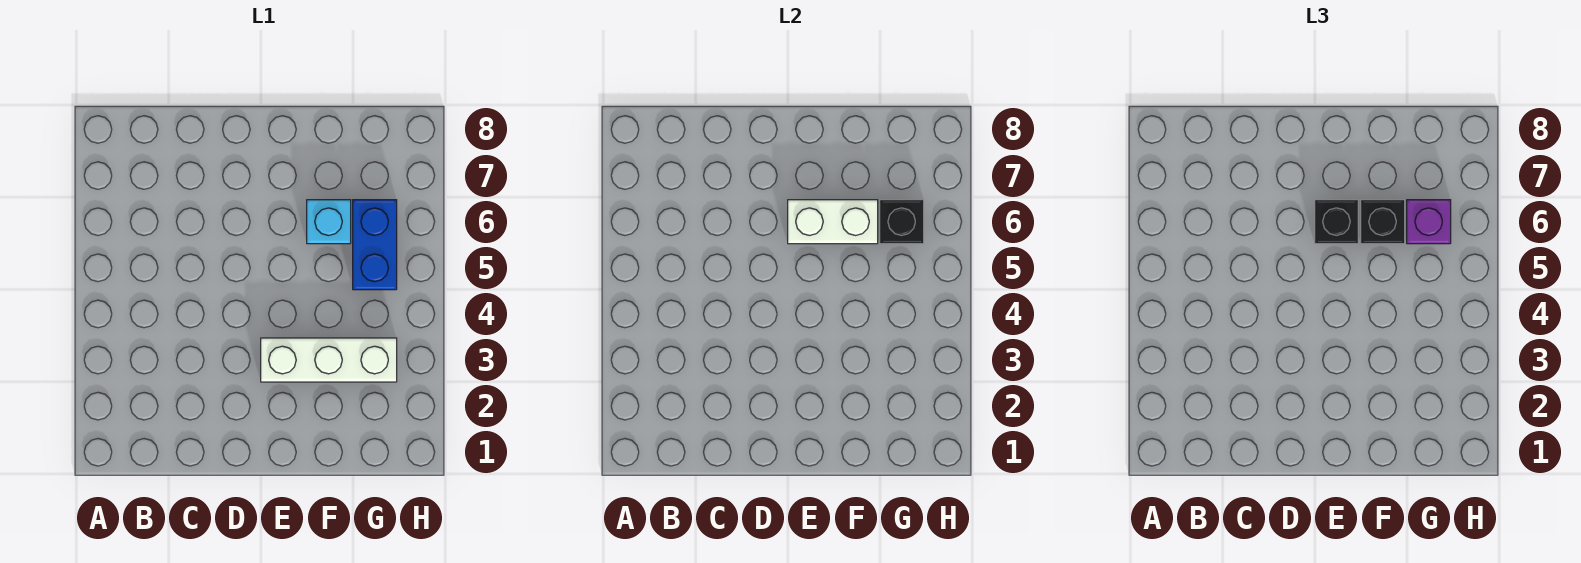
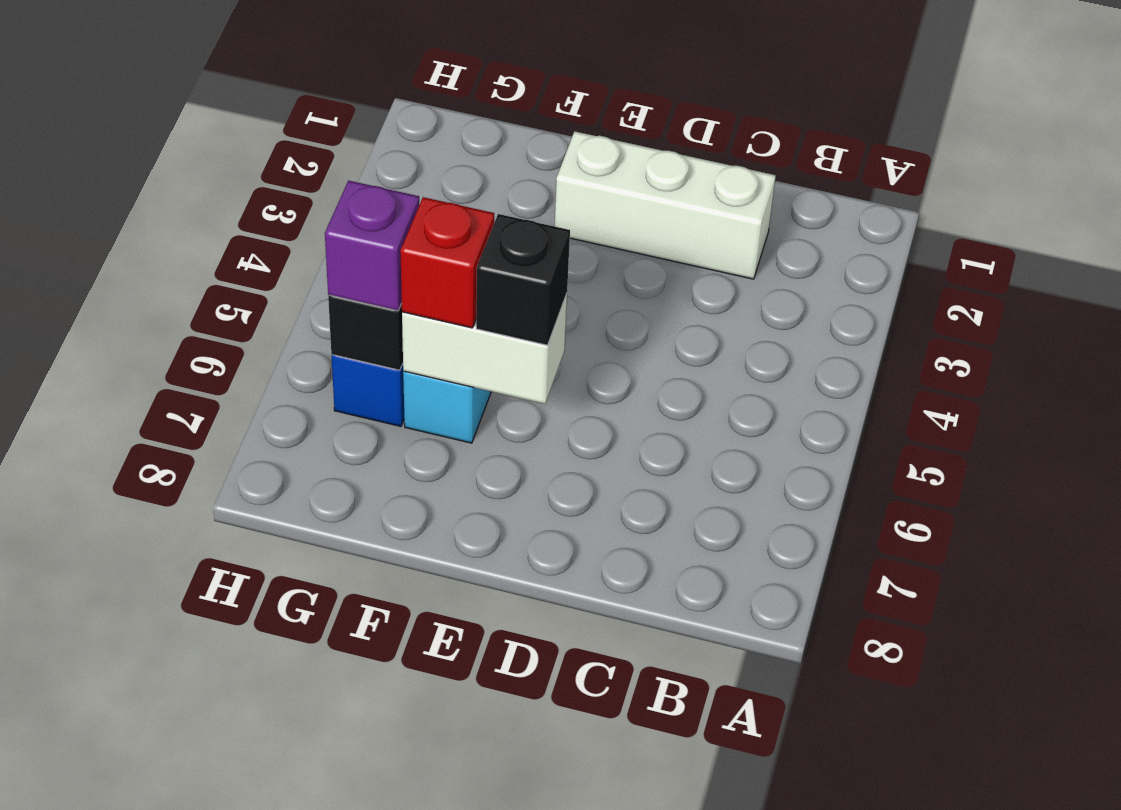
white brick E3:G3 level 1 -> white brick C2:E2 level 1
black brick F6 level 3 -> red brick F6 level 3

